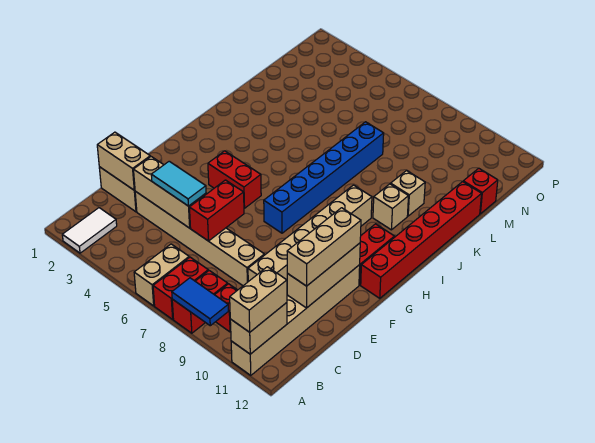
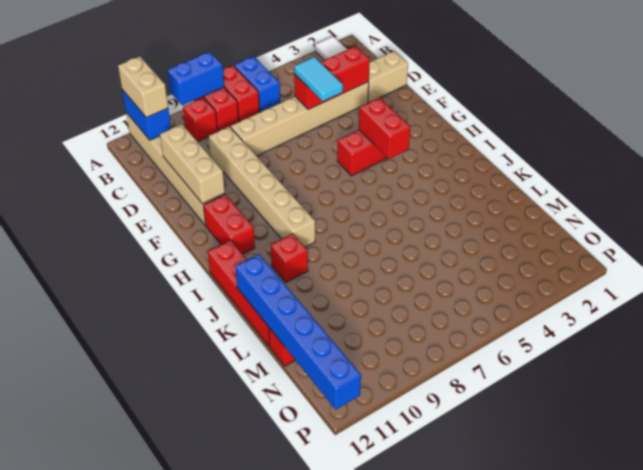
tan brick A6:B6 level 1 -> blue brick A6:B6 level 1
blue tile A8:A9 level 2 -> blue brick A8:A9 level 2
tan brick A11:B11 level 2 -> blue brick A11:B11 level 2
tan brick D1:D2 level 2 -> none
tan brick D3:D5 level 2 -> red brick D3:D5 level 2
cyan tile D4:D5 level 3 -> cyan tile D5:E5 level 3
red brick D6:E6 level 2 -> red brick G4:H4 level 2
tan brick D11:F11 level 3 -> none
blue brick G7:L7 level 1 -> blue brick K12:P12 level 2
red brick G12:L12 level 1 -> red brick I12:L12 level 1
tan brick J10 level 1 -> red brick J10 level 1
tan brick K10 level 1 -> none

